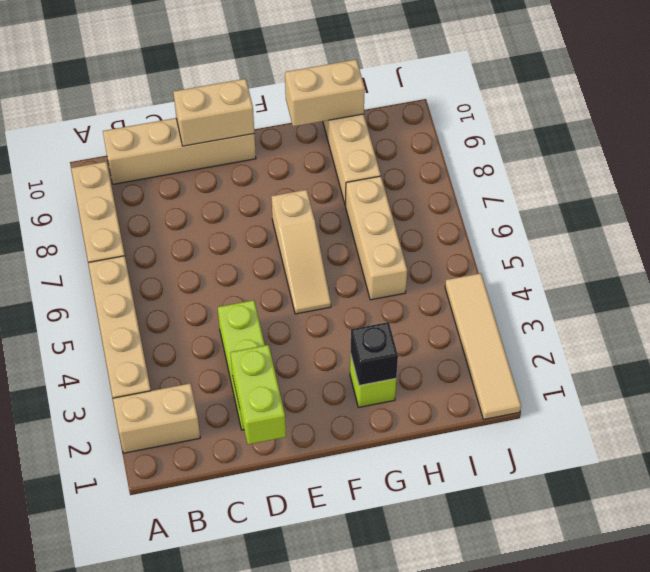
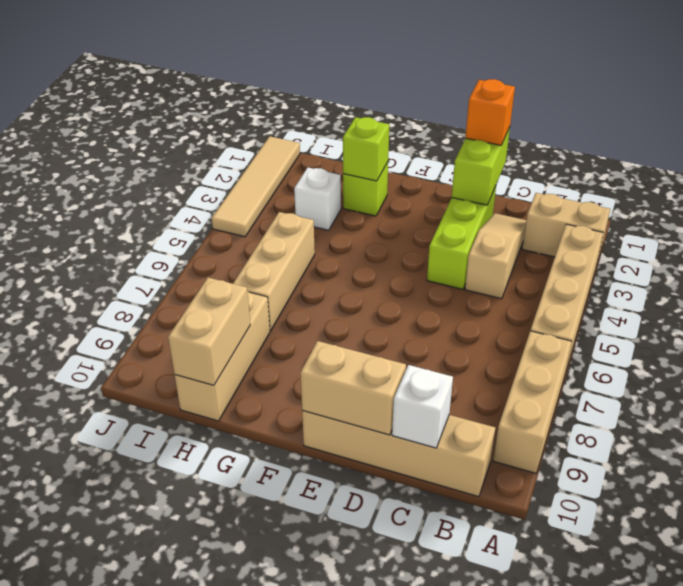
none -> white brick C10 level 2
none -> orange brick D1 level 3
tan slope F5:F7 level 1 top 7 -> tan slope C2:C4 level 1 top 4
black brick G2 level 2 -> lime brick G2 level 2
tan brick G10:H10 level 2 -> tan brick H9:H10 level 2
none -> white brick H3 level 1

